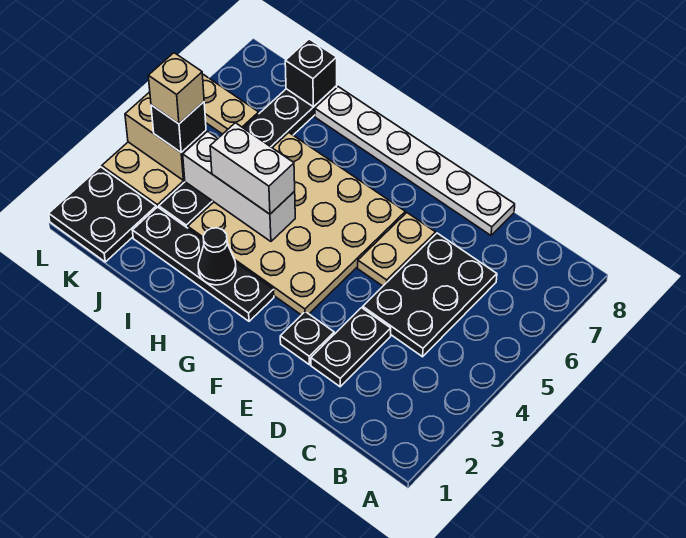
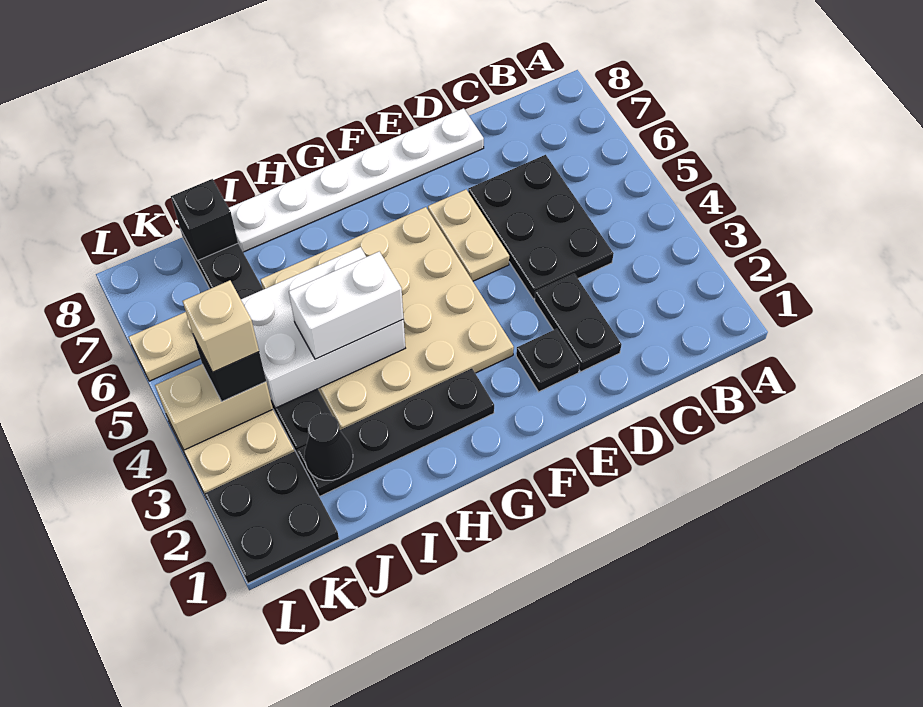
black cone H2 level 2 -> black cone J2 level 2
white brick H4:J4 level 2 -> white brick H4:J5 level 2

